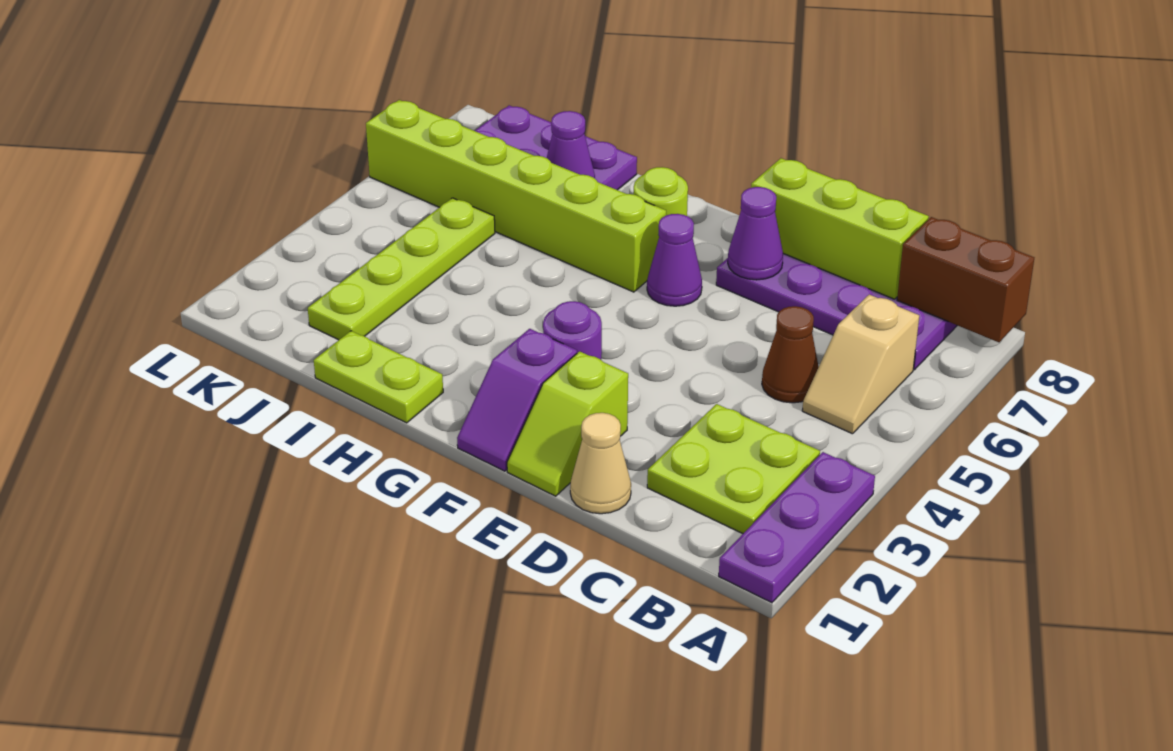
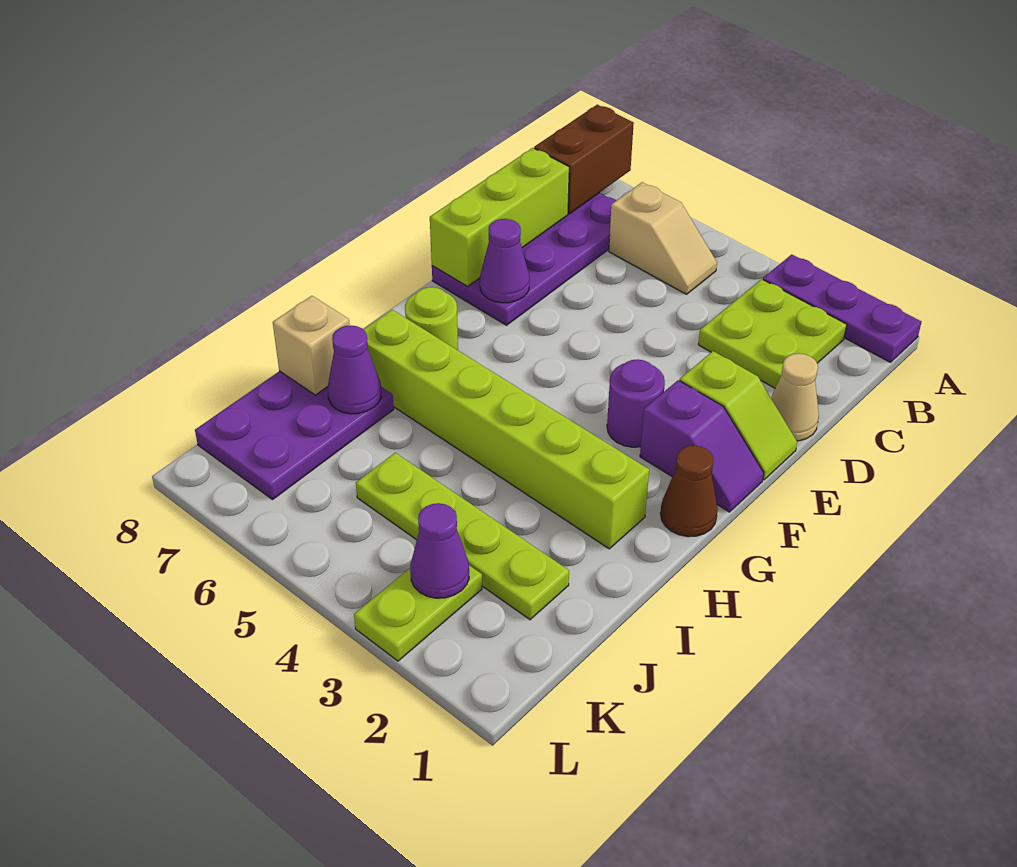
brown cone C5 level 1 -> brown cone G1 level 1
purple cone F6 level 1 -> purple cone K3 level 2
lime brick G6:L6 level 1 -> lime brick H2:H7 level 1
lime plate H1:I1 level 1 -> lime plate K3:L3 level 1
none -> tan brick I8 level 2

